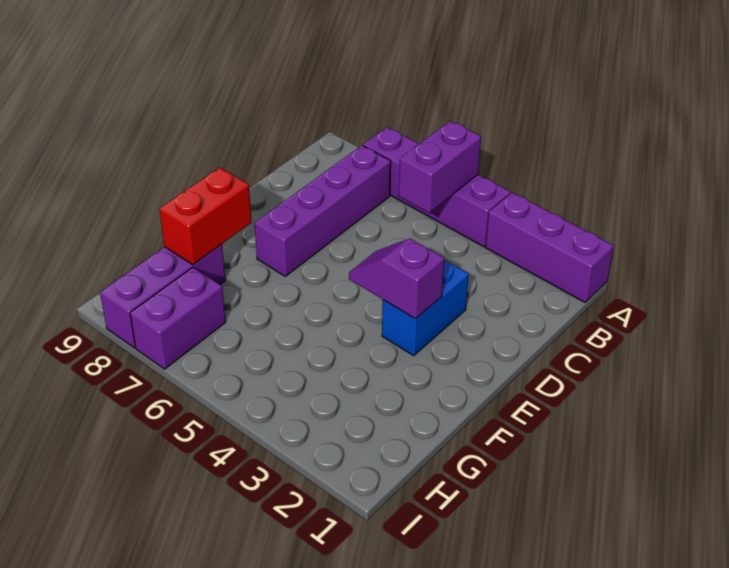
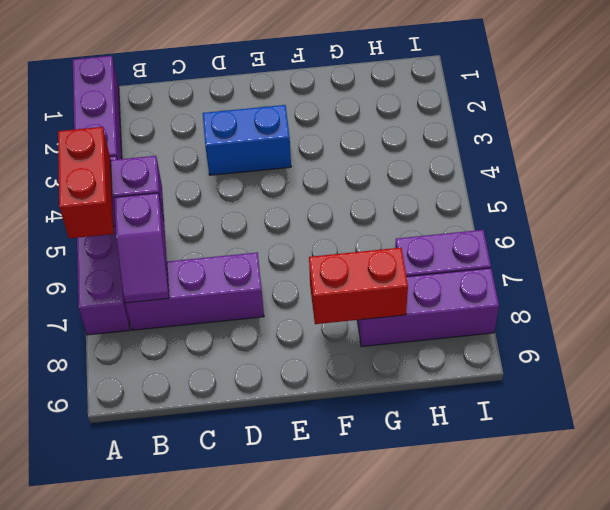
none -> red brick A5:A6 level 3
purple brick B7:E7 level 1 -> purple brick B7:D7 level 1
purple slope E3:E4 level 2 top 3 -> purple slope B6:B7 level 2 top 6

